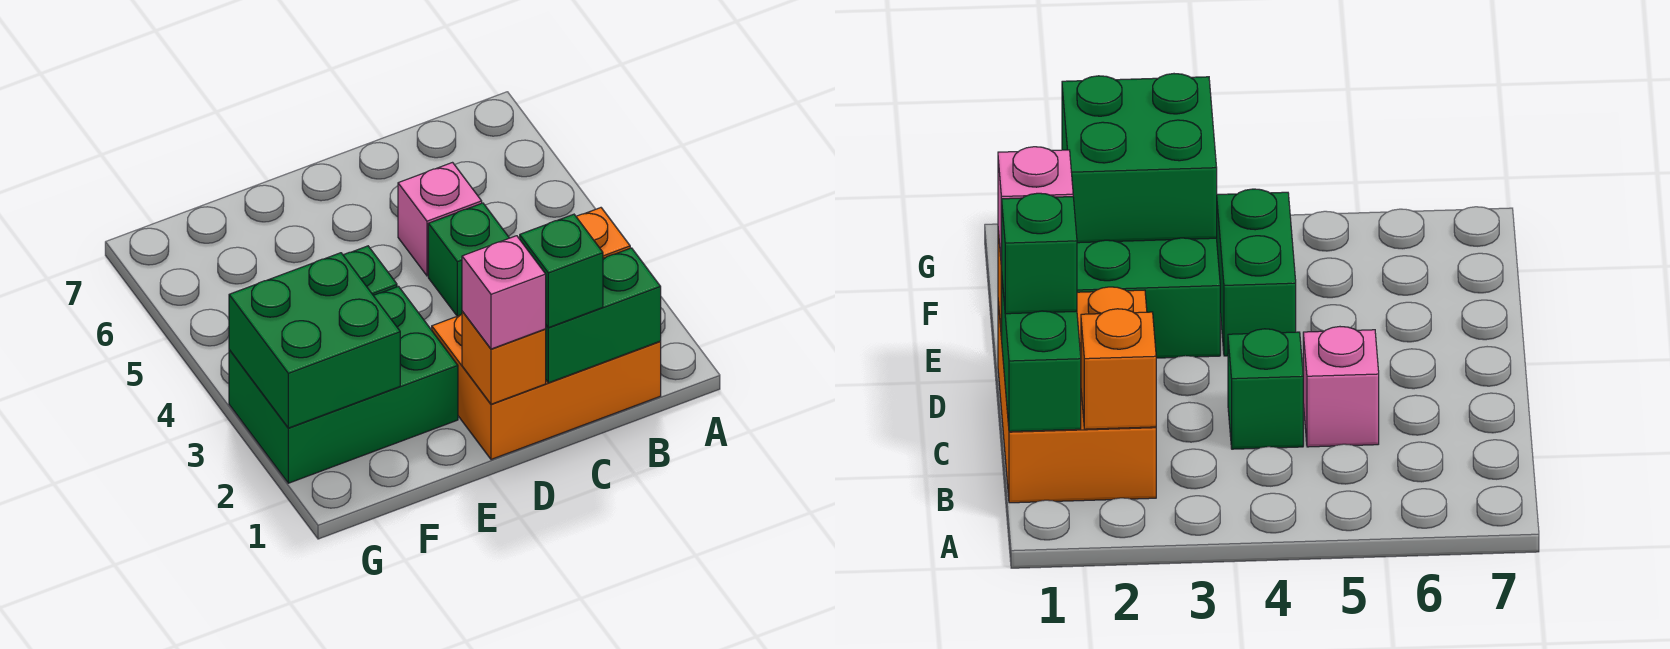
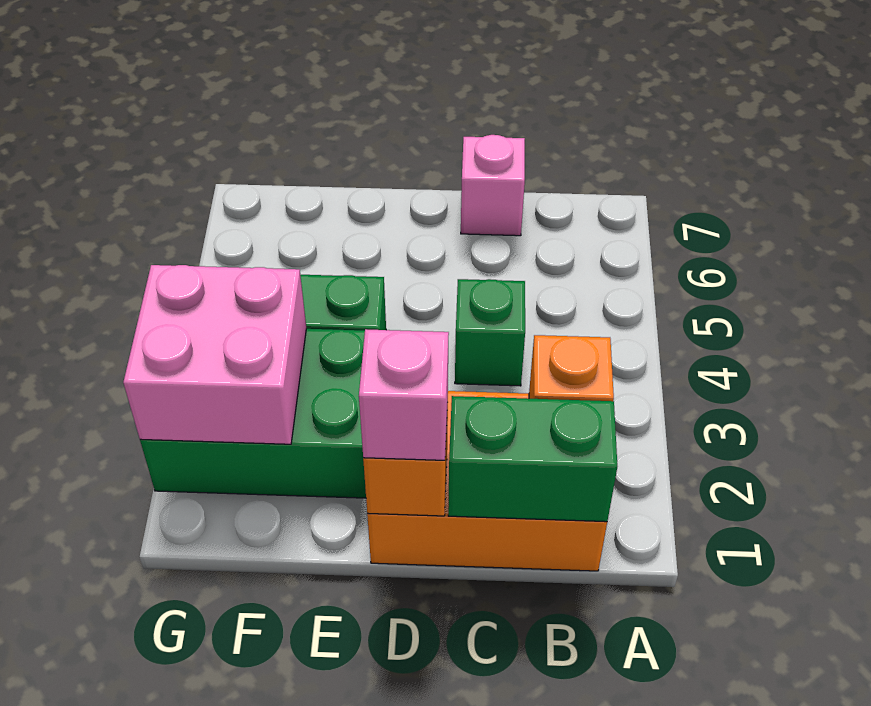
green brick C1 level 3 -> none
pink brick C5 level 1 -> pink brick C7 level 1
green brick F2:G3 level 2 -> pink brick F2:G3 level 2

